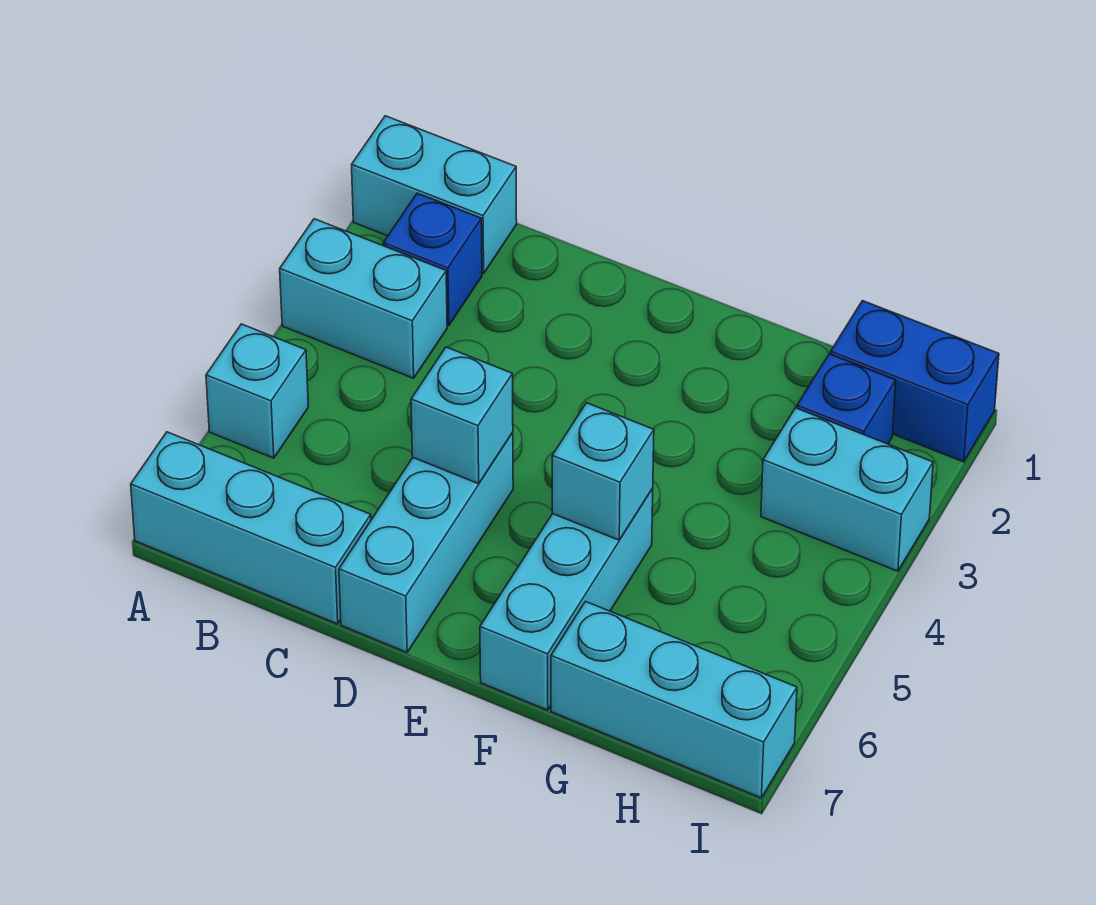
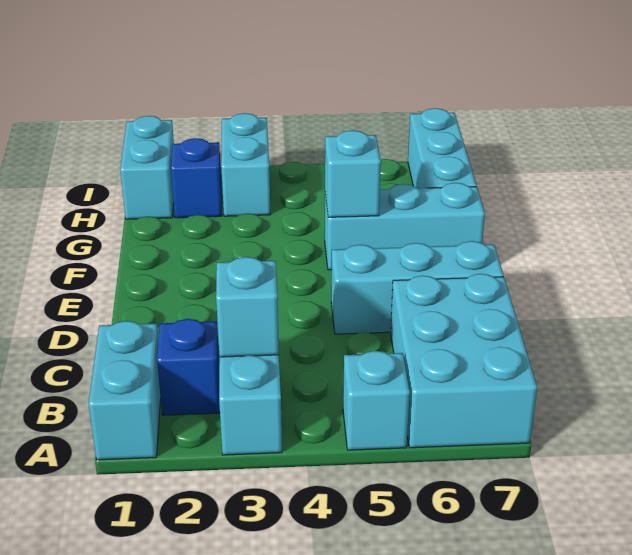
cyan brick A7:C7 level 1 -> cyan brick A6:C7 level 1
cyan brick D5 level 2 -> cyan brick B3 level 2
blue brick H1:I1 level 1 -> cyan brick H1:I1 level 1

